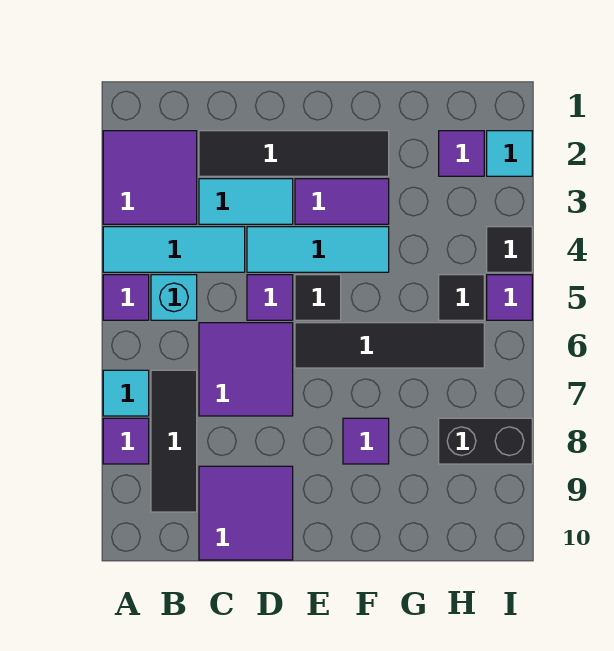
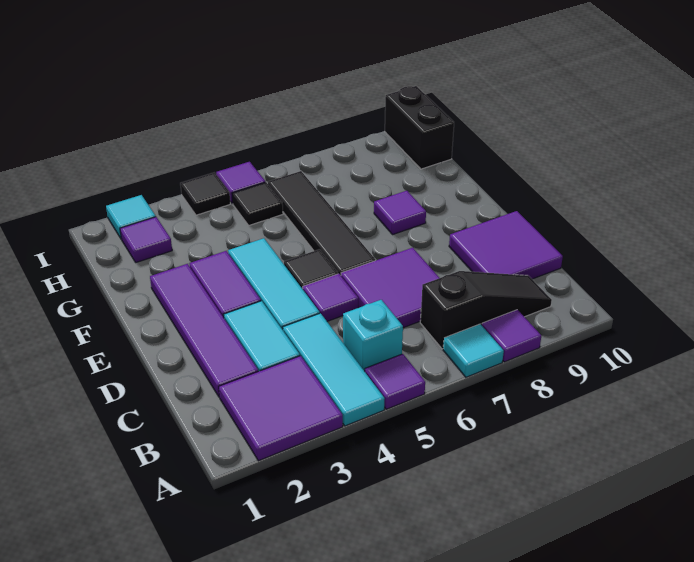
black tile B7:B9 level 1 -> black slope B7:B9 level 1 top 7
black tile C2:F2 level 1 -> purple tile C2:F2 level 1
black brick H8:I8 level 1 -> black brick H10:I10 level 1

